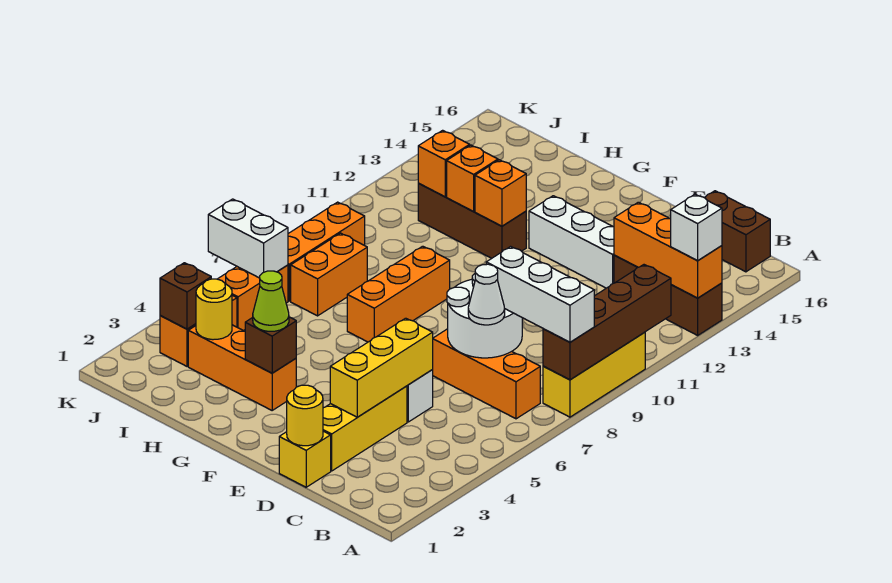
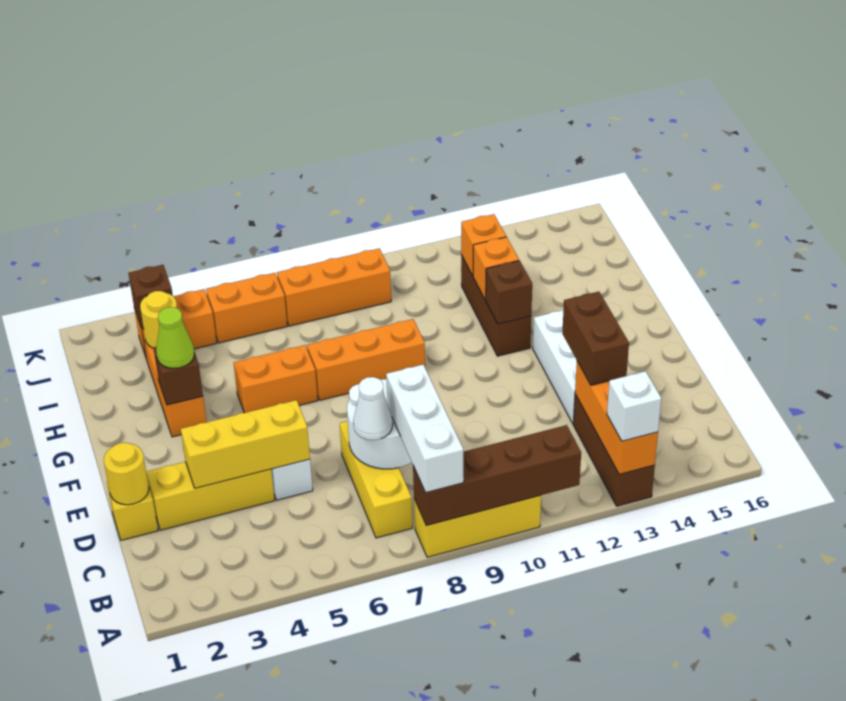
orange brick B7:D7 level 1 -> yellow brick B7:D7 level 1
brown brick B16:C16 level 1 -> brown brick C13:D13 level 3
orange brick G12 level 2 -> brown brick G12 level 2
orange brick I7:I8 level 1 -> orange brick G5:G6 level 1
white brick J6:K6 level 2 -> none

